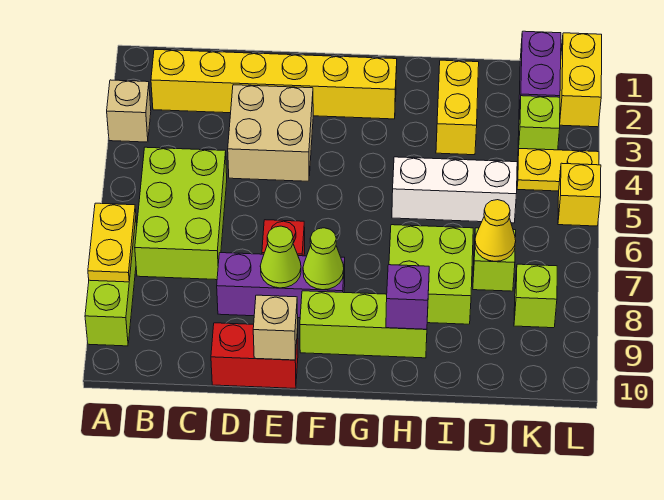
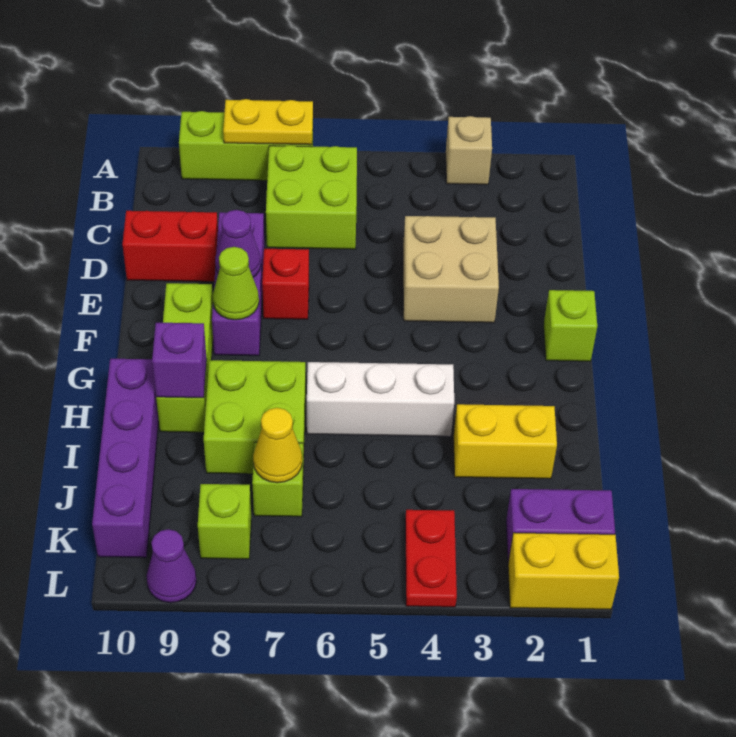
yellow brick B2:G2 level 1 -> none
lime brick B5:C7 level 1 -> lime brick B6:C7 level 1
red brick D10:E10 level 1 -> red brick D9:D10 level 1
lime cone E8 level 2 -> purple cone E8 level 2
tan brick E10 level 2 -> none
white brick H5:J5 level 1 -> white brick H4:H6 level 1
none -> purple brick H10:K10 level 1
lime brick K3 level 1 -> lime brick F1 level 1
yellow plate K4:L4 level 1 -> red plate K4:L4 level 1
yellow brick L5 level 1 -> none
none -> purple cone L9 level 1

